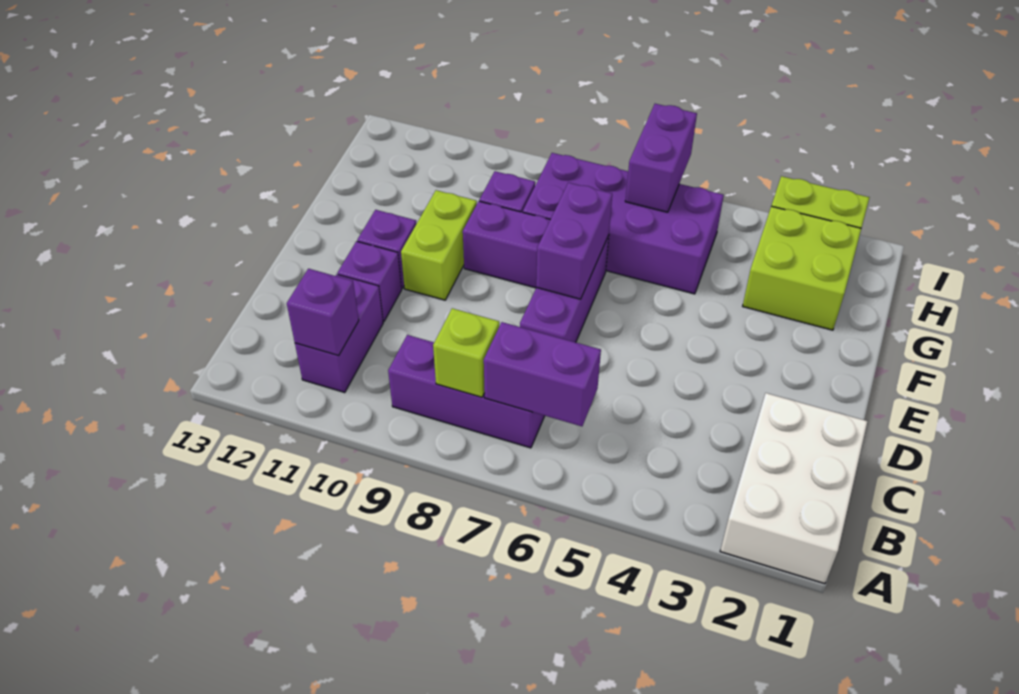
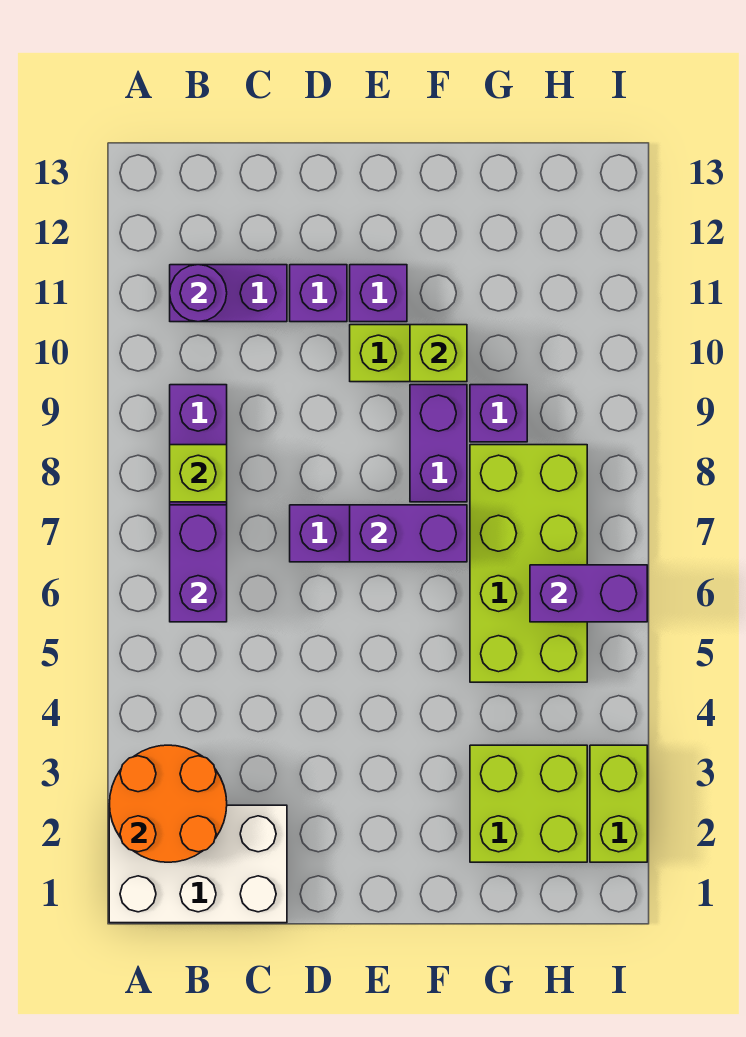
none -> orange round brick A2:B3 level 2
purple brick B11 level 2 -> purple round brick B11 level 2
none -> lime brick F10 level 2
purple brick G5:H8 level 1 -> lime brick G5:H8 level 1

